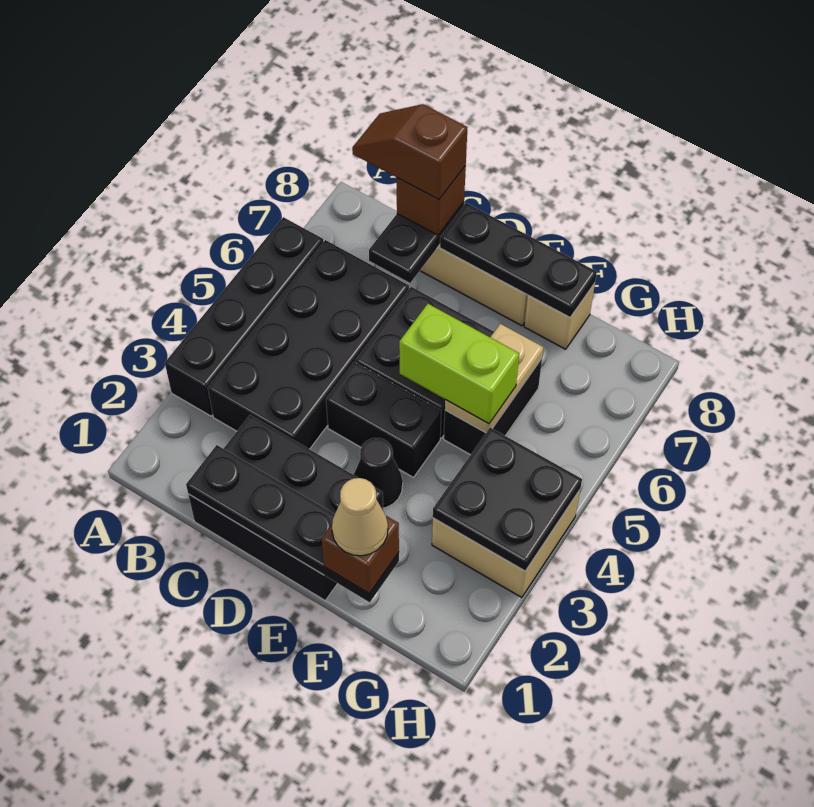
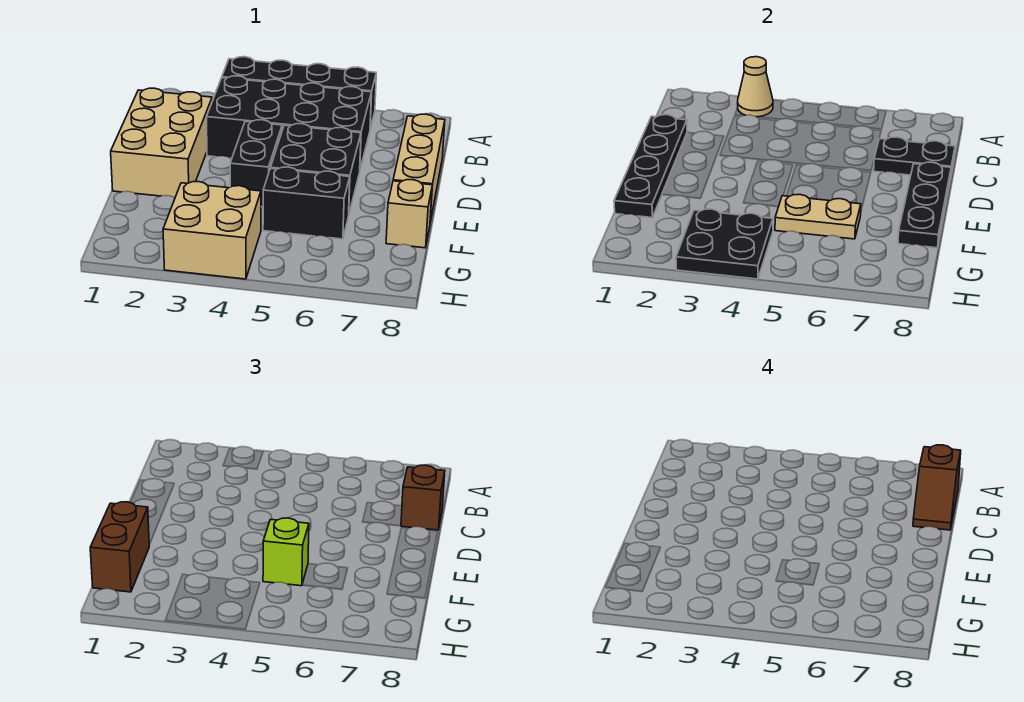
brown slope B8:C8 level 4 top C -> brown slope B8:C8 level 4 top B
black brick C1:E2 level 1 -> tan brick C1:E2 level 1
black cone E3 level 1 -> none
lime brick E5:F5 level 3 -> lime brick F5 level 3
brown brick F1 level 3 -> brown brick F1:G1 level 3
tan cone F1 level 4 -> tan cone A3 level 2

